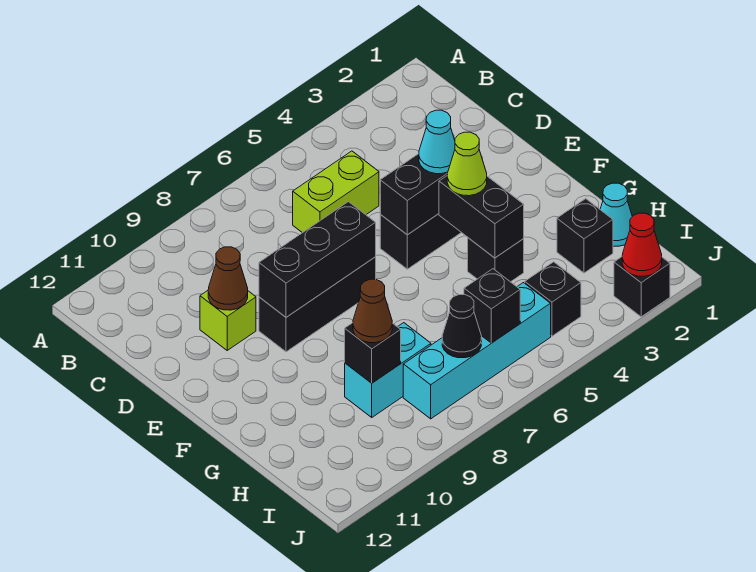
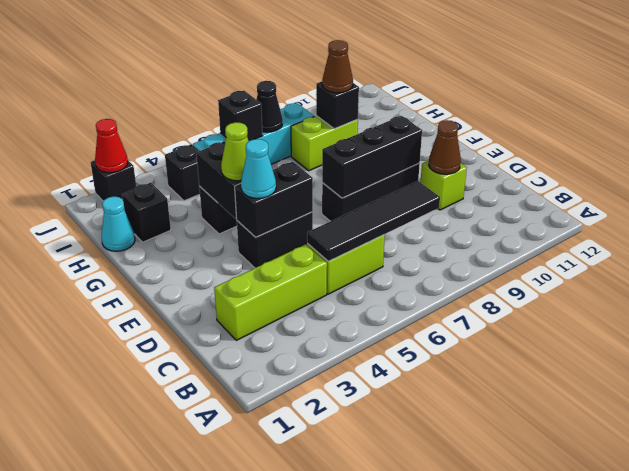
none -> lime brick C2:C4 level 1
none -> black tile C5:C8 level 2
cyan brick H8:H9 level 1 -> lime brick H8:H9 level 1

